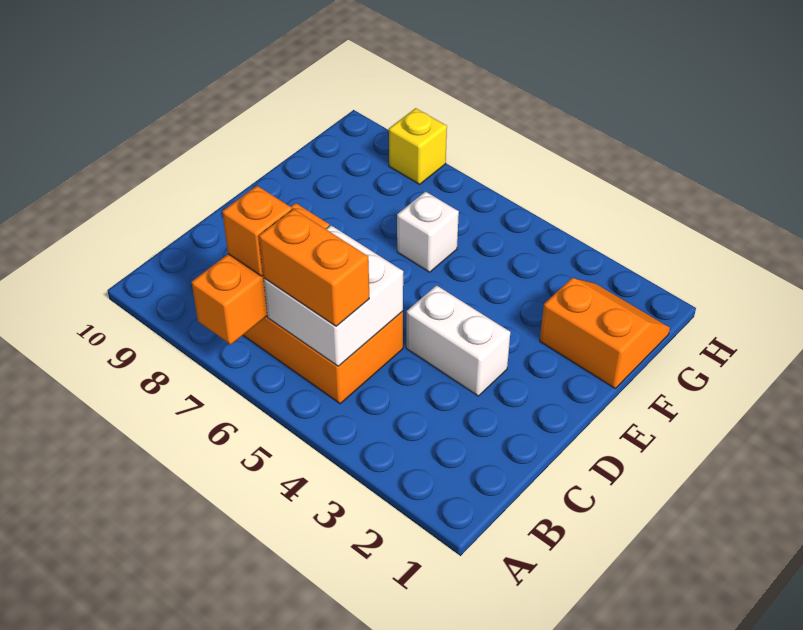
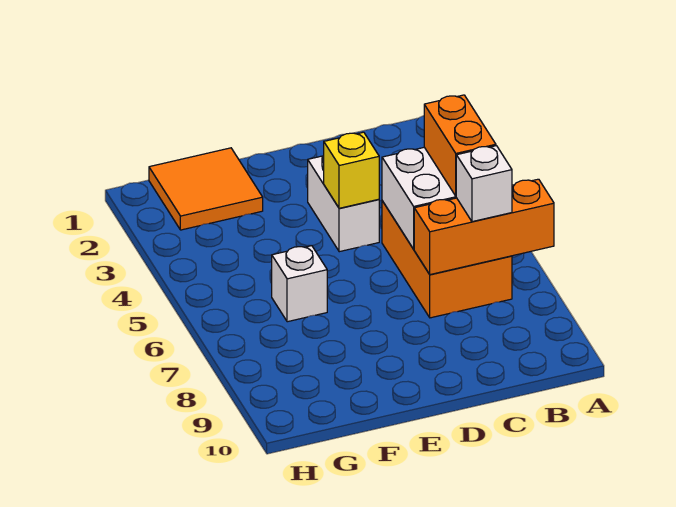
orange brick B7 level 3 -> white brick B7 level 3
orange slope F1:G2 level 1 top F -> orange tile F1:G2 level 1
yellow brick H8 level 1 -> yellow brick D4 level 2

